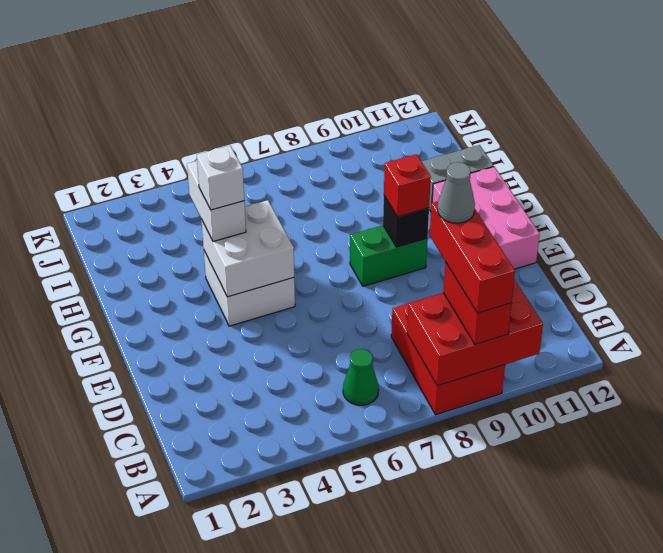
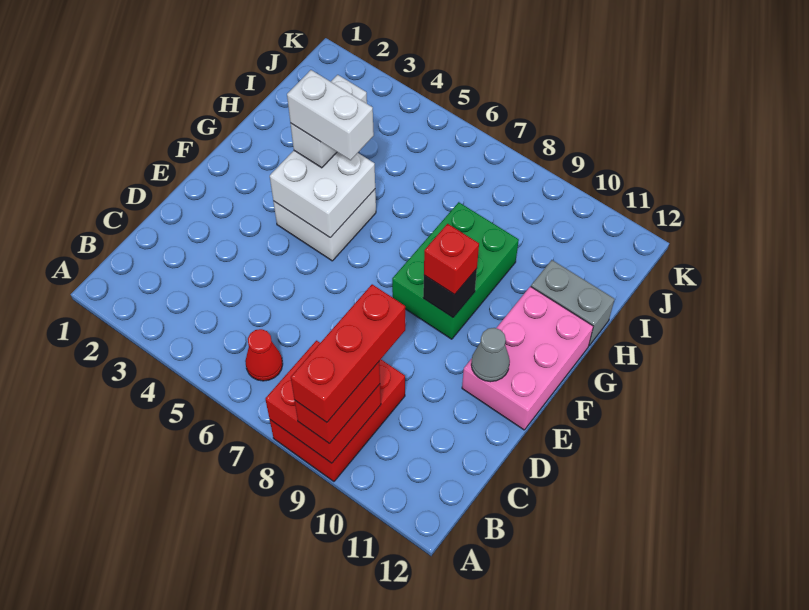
red brick A8:B10 level 2 -> red brick A8:B9 level 2
green cone B6 level 1 -> red cone B6 level 1
grey cone C9 level 5 -> grey cone E11 level 2
green brick F8:F9 level 1 -> green brick F8:H9 level 1
white brick G4 level 4 -> white brick G4:G5 level 4

